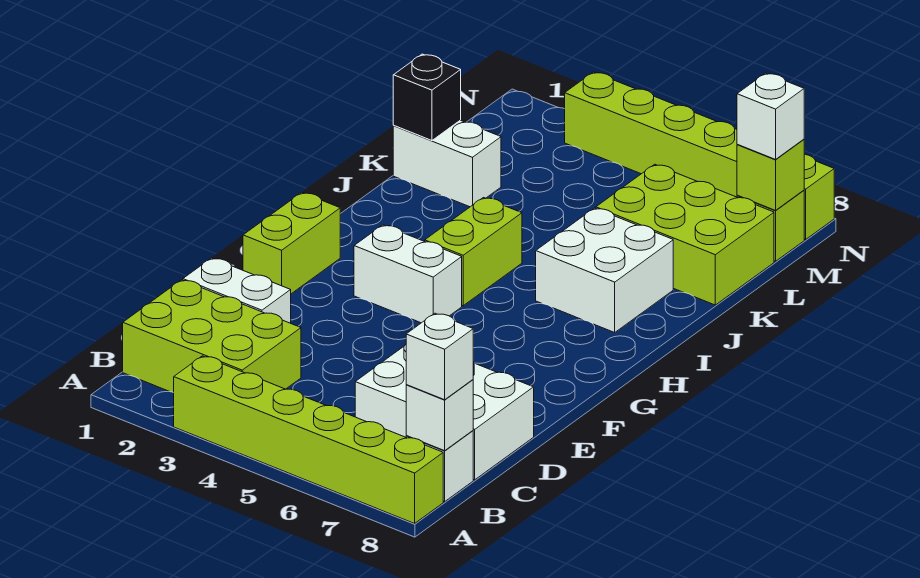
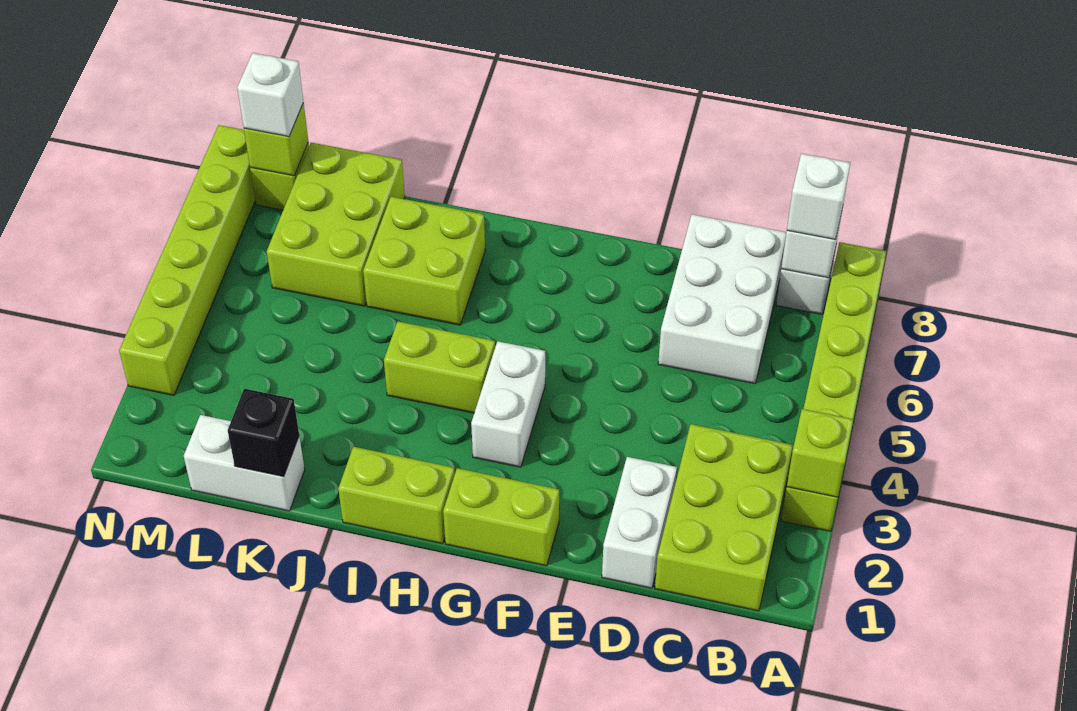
none -> lime brick A3 level 2
none -> lime brick H1:I1 level 1
white brick I6:J7 level 1 -> lime brick I6:J7 level 1
white brick K1:K2 level 1 -> white brick K1:L1 level 1

